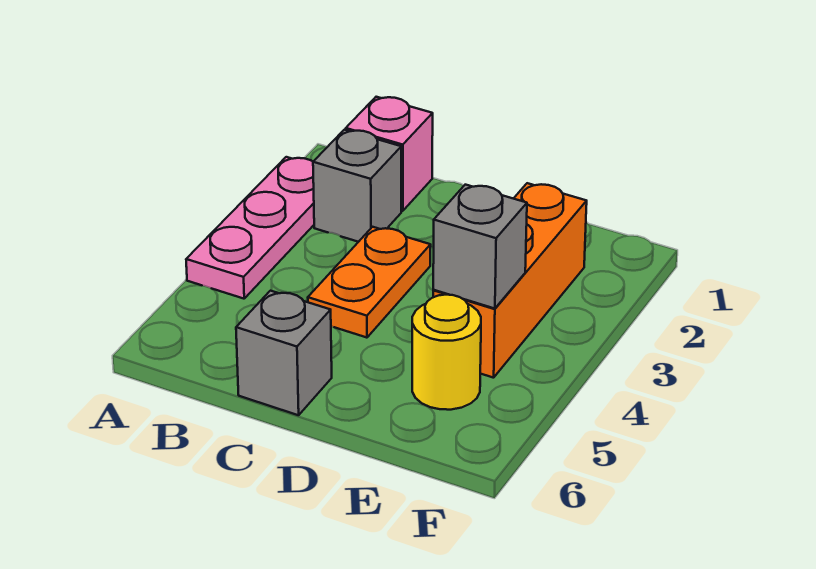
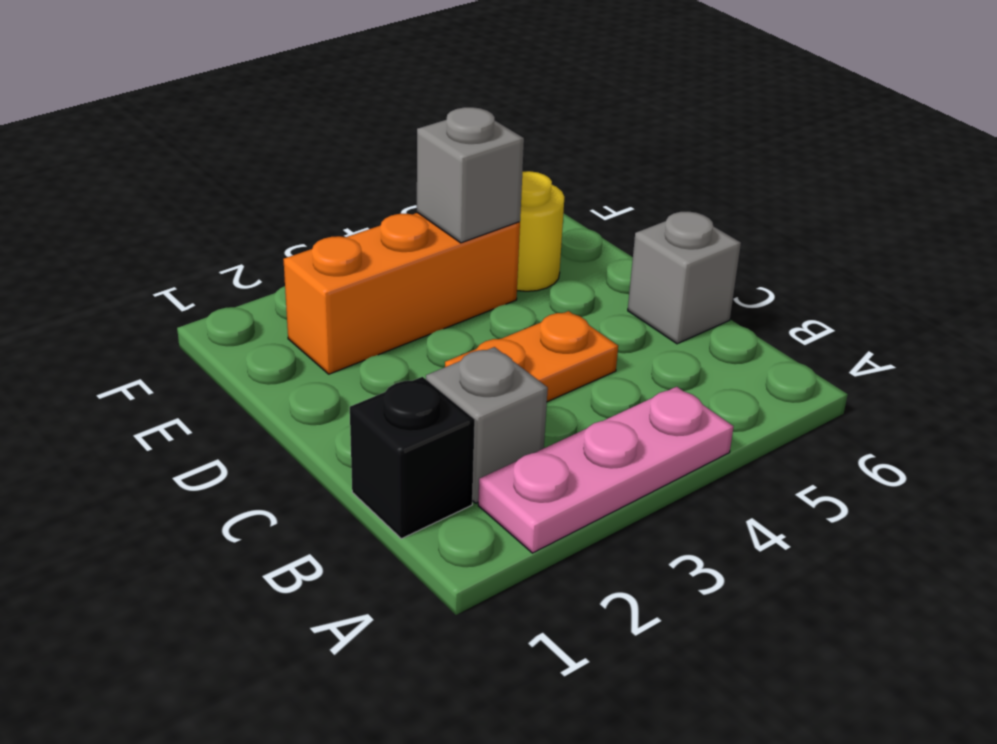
pink brick B1 level 1 -> black brick B1 level 1

